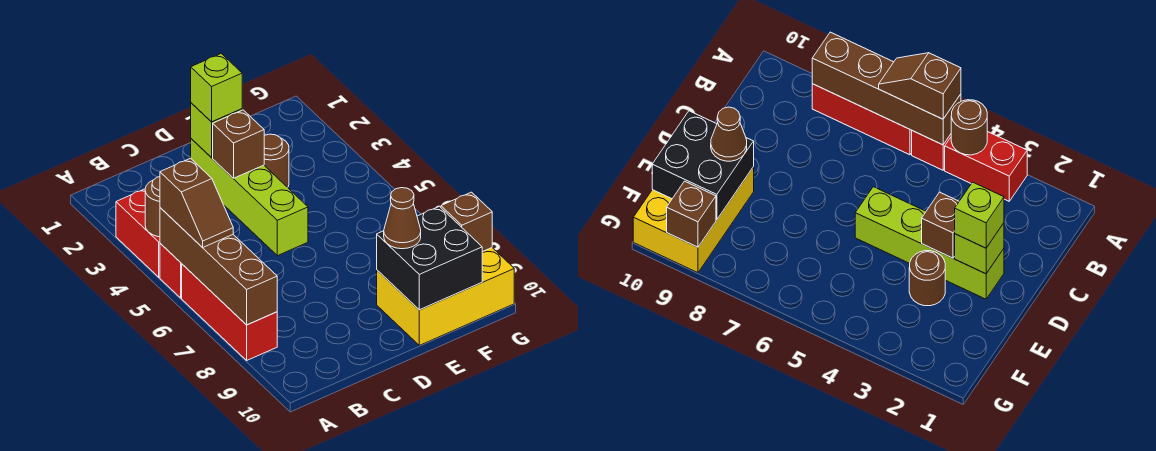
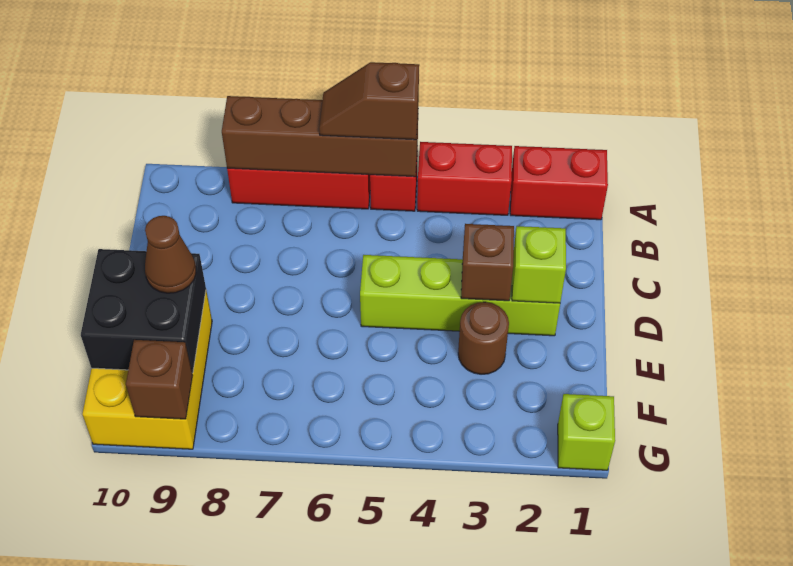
none -> red brick A1:A2 level 1
brown round brick A4 level 2 -> none
lime brick D2 level 3 -> lime brick G1 level 1

